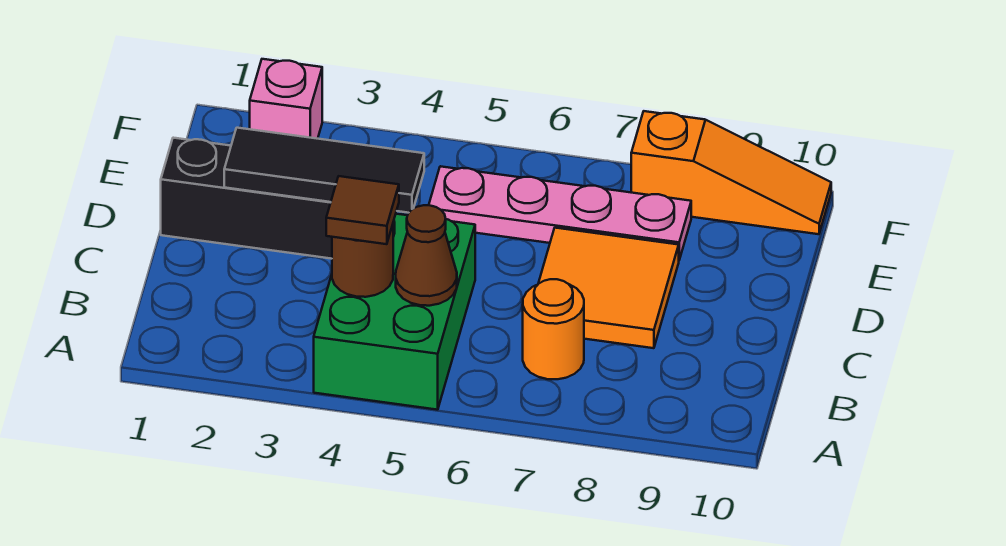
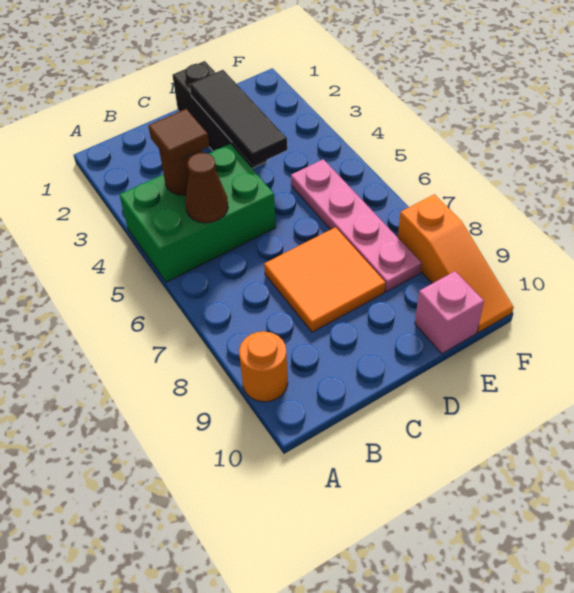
orange round brick B7 level 1 -> orange round brick A9 level 1
pink brick F2 level 1 -> pink brick E10 level 1

